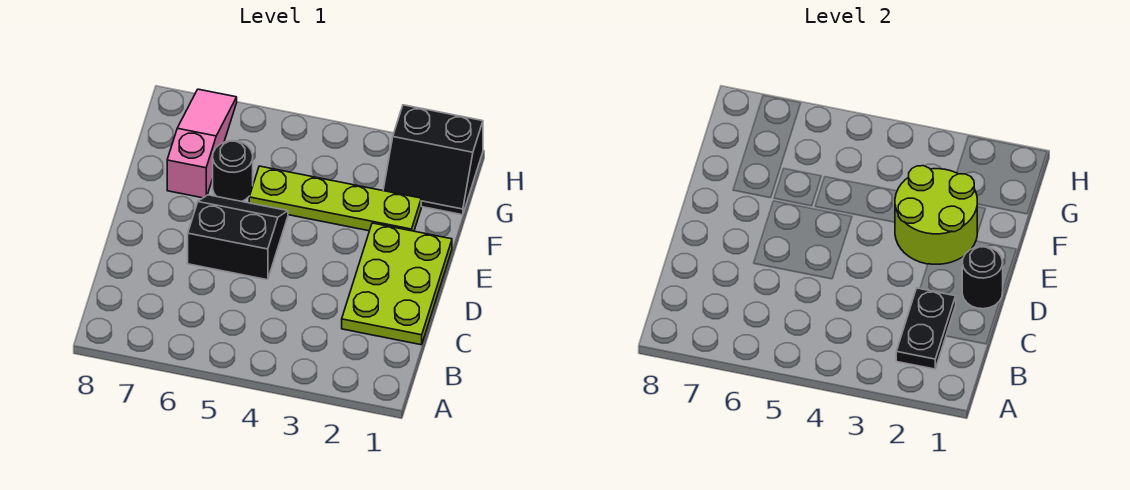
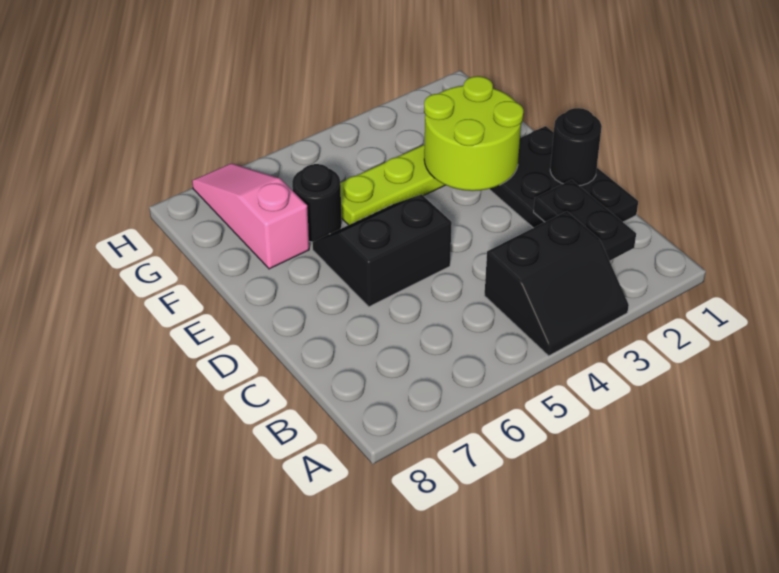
lime plate C1:E2 level 1 -> black plate C1:E2 level 1
black slope G1:H2 level 1 top H -> black slope A3:B4 level 1 top B

